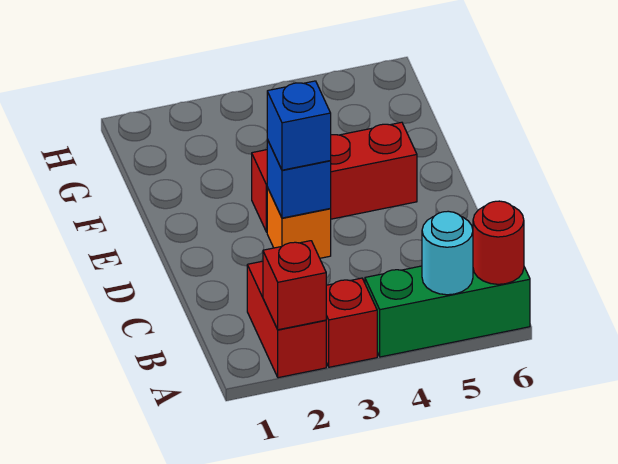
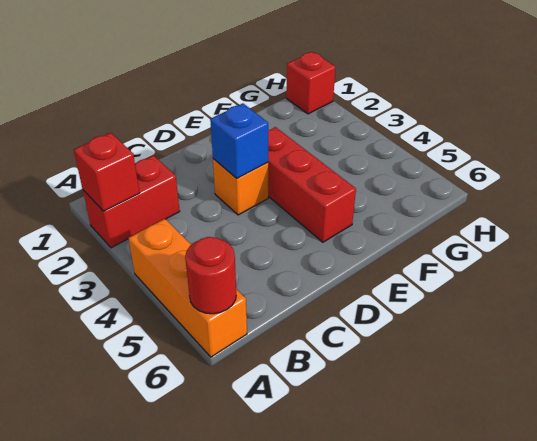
red brick A3 level 1 -> red brick H1 level 1
green brick A4:A6 level 1 -> orange brick A4:A6 level 1
cyan round brick A5 level 2 -> none
blue brick D3 level 3 -> none

